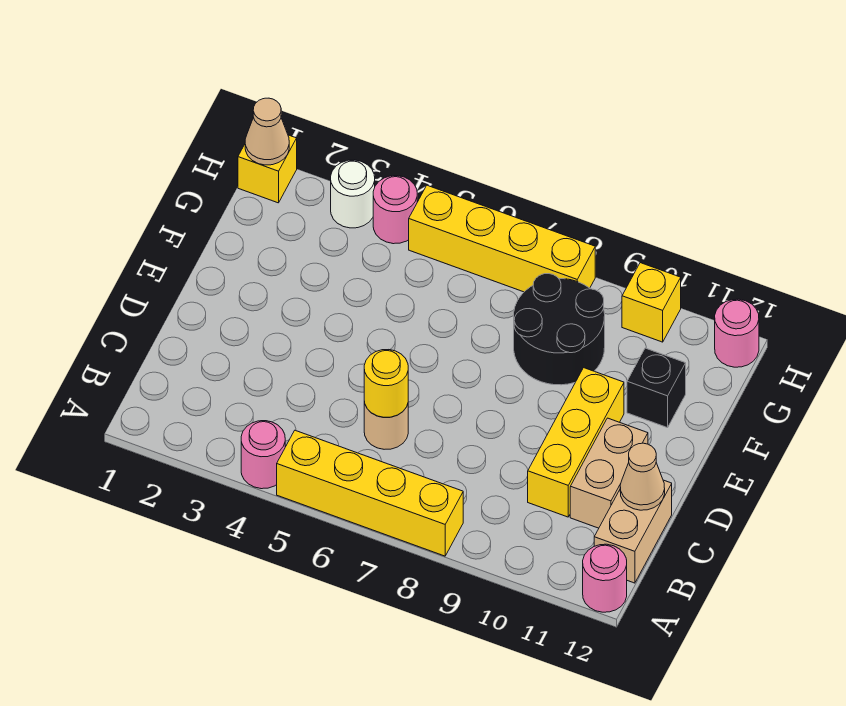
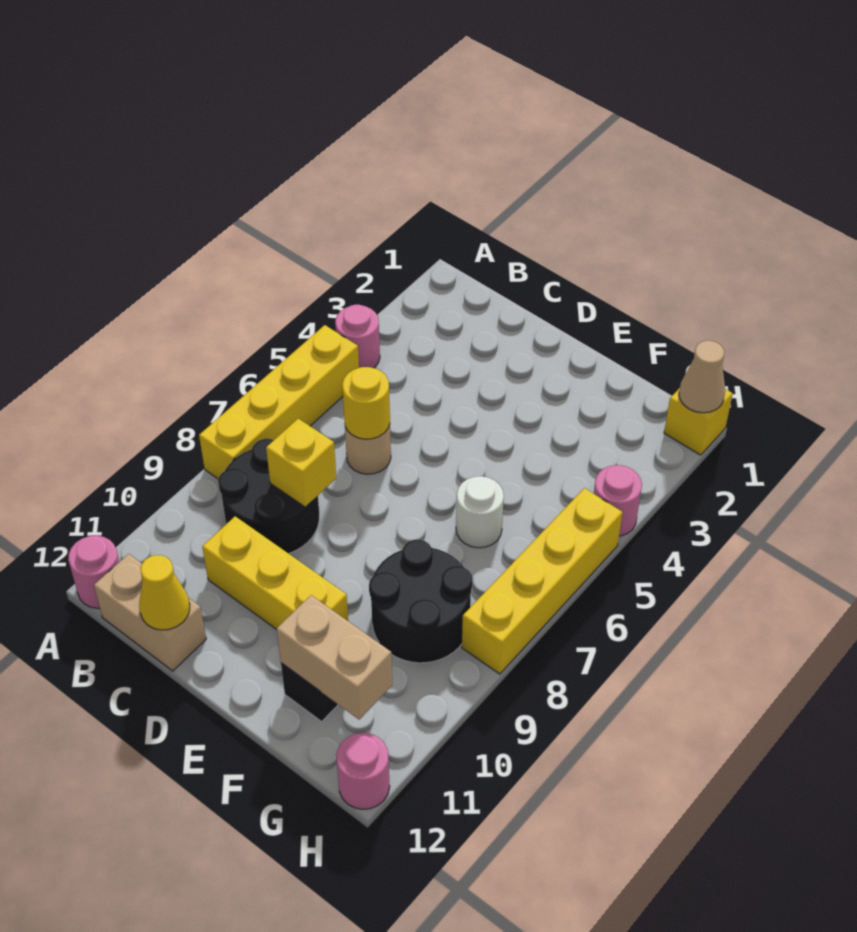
none -> black round brick B8:C9 level 1
tan brick C11:D11 level 1 -> tan brick F11:G11 level 2
tan cone C12 level 2 -> yellow cone C12 level 2
white round brick H3 level 1 -> white round brick F6 level 1
yellow brick H10 level 1 -> yellow brick C8 level 2

